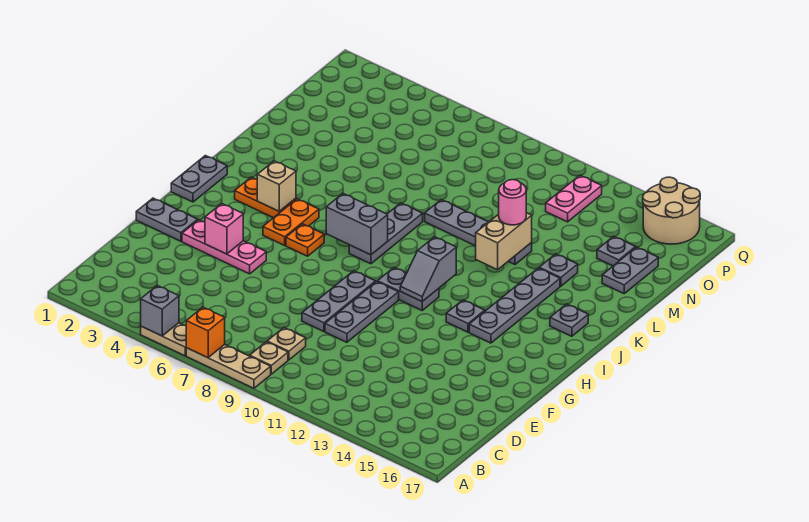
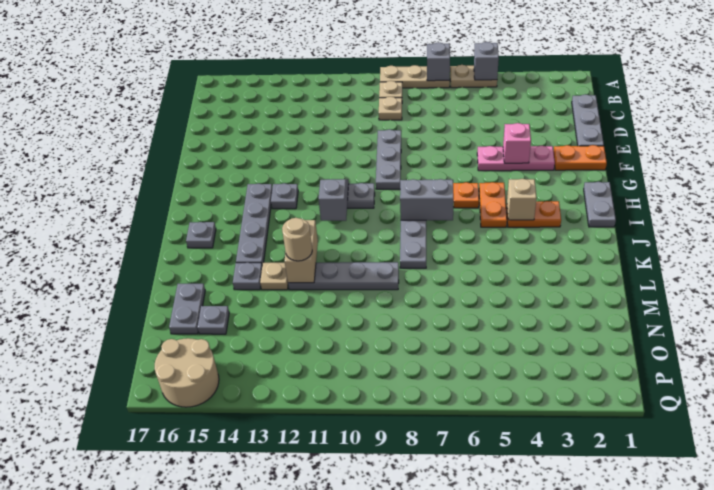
orange brick A7 level 2 -> grey brick A7 level 2
grey plate E10:G10 level 1 -> grey plate C1:E1 level 1
grey plate F1:F2 level 1 -> orange plate F1:F2 level 1
pink round brick L12 level 3 -> tan round brick L12 level 3
none -> tan plate L13 level 1
pink plate O12:P12 level 1 -> none

